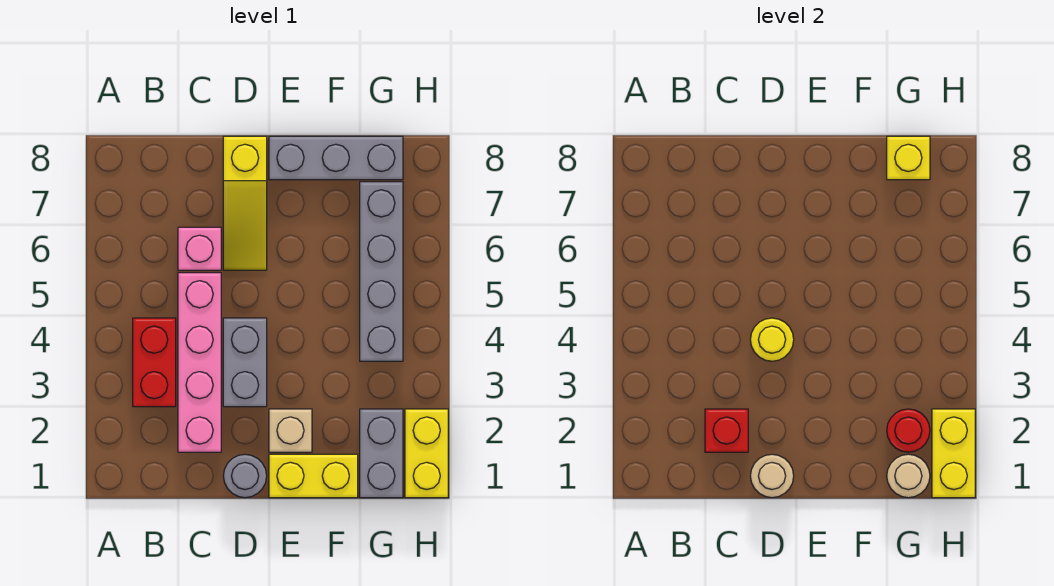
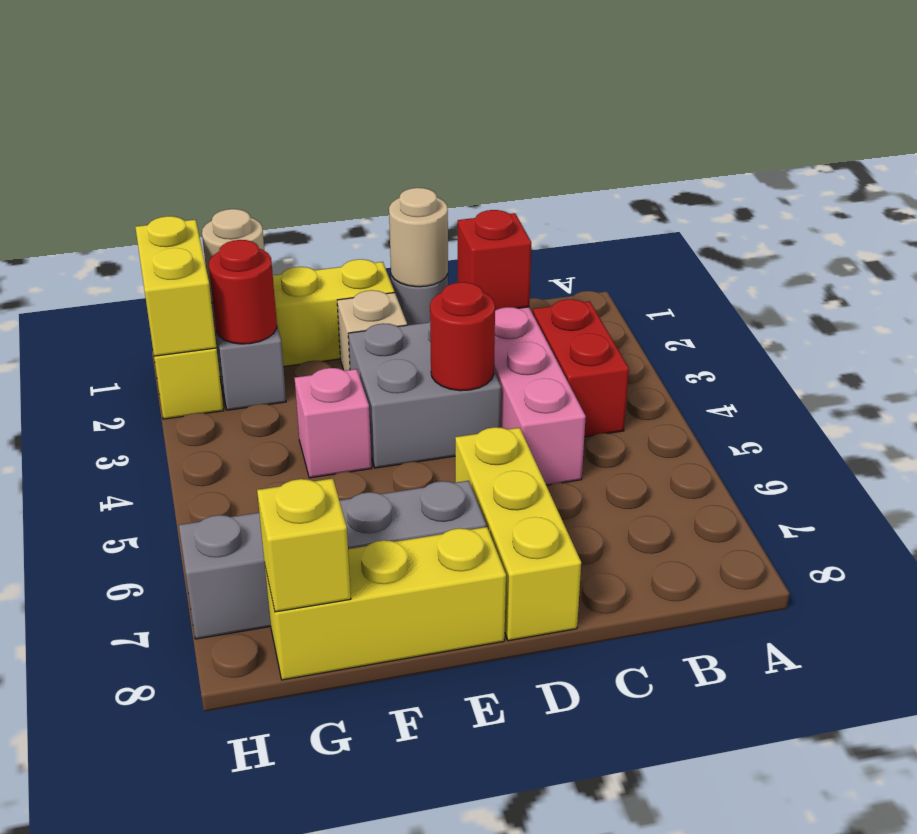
pink brick C6 level 1 -> pink brick F4 level 1
grey brick D3:D4 level 1 -> grey brick D3:E4 level 1
yellow round brick D4 level 2 -> red round brick D4 level 2
yellow slope D6:D8 level 1 top 8 -> yellow brick D6:D8 level 1
grey brick E8:G8 level 1 -> yellow brick E8:G8 level 1
grey brick G4:G7 level 1 -> grey brick E7:H7 level 1

